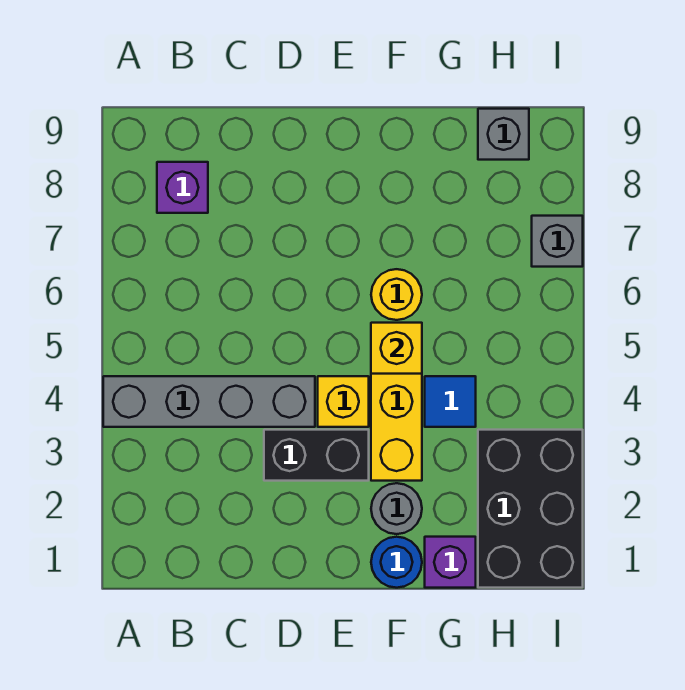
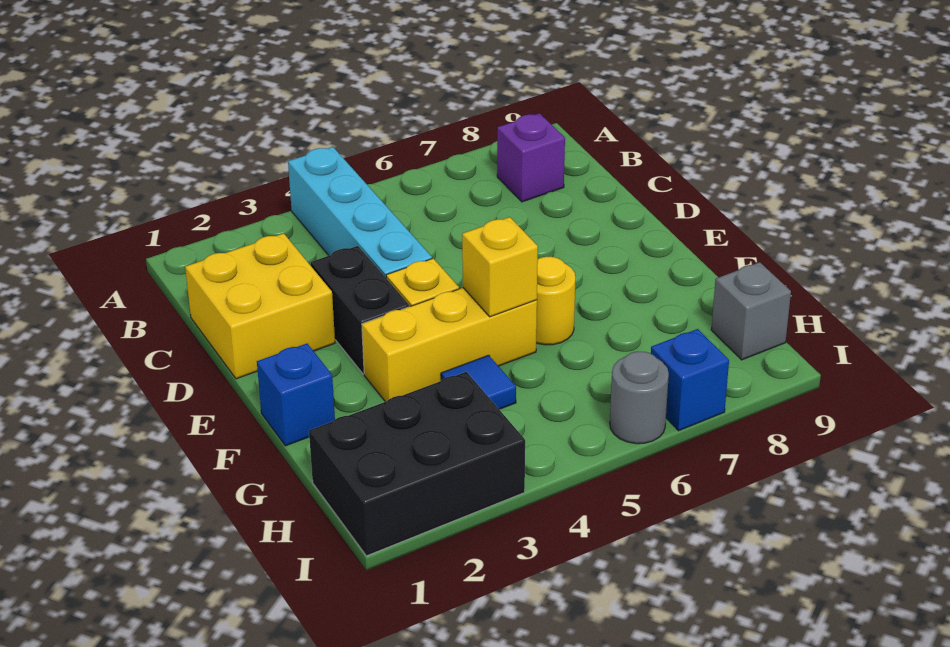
grey brick A4:D4 level 1 -> cyan brick A4:D4 level 1
none -> yellow brick C1:D2 level 1
blue round brick F1 level 1 -> blue brick F1 level 1
grey round brick F2 level 1 -> grey round brick I6 level 1
purple brick G1 level 1 -> none
grey brick I7 level 1 -> blue brick I7 level 1

